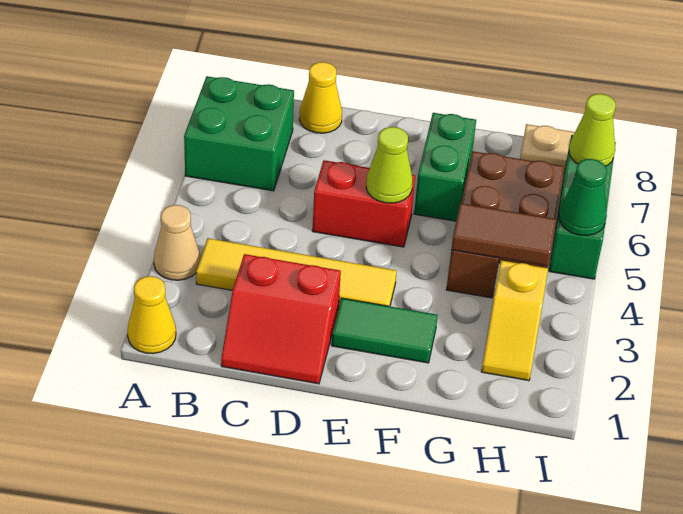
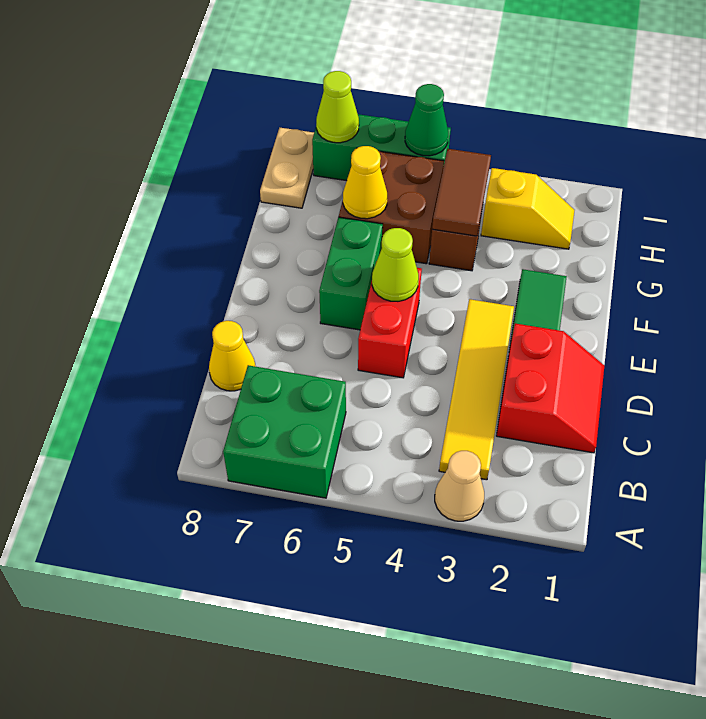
yellow cone A1 level 1 -> yellow cone G6 level 2
green brick F6:F7 level 1 -> green brick E6:F6 level 1

